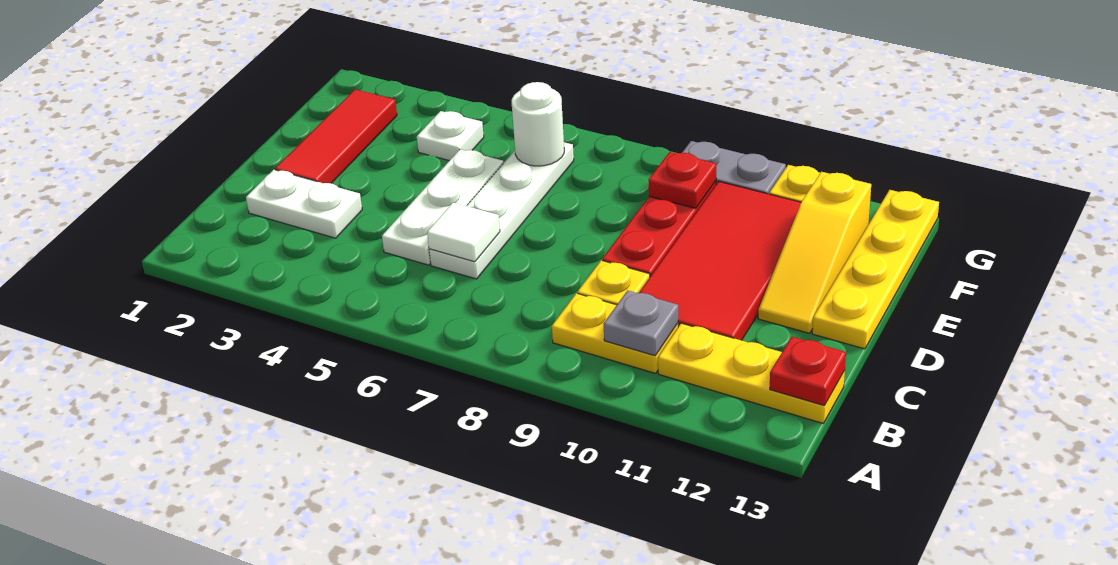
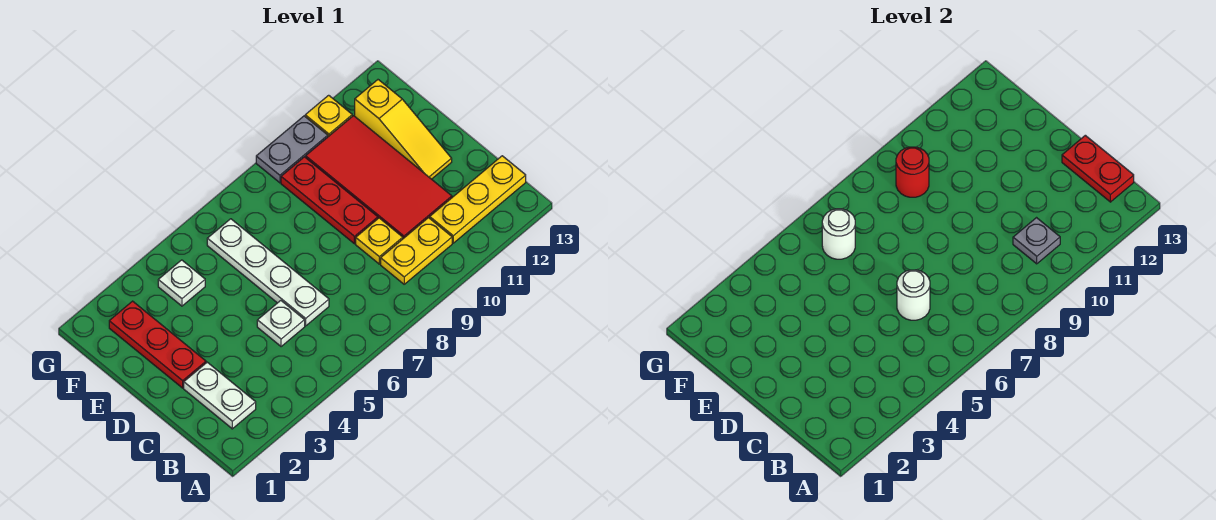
red plate B13 level 2 -> red plate B13:C13 level 2
white plate C2:C3 level 1 -> white plate B2:C2 level 1
white plate C5:E5 level 1 -> white plate C5 level 1
white tile C6 level 2 -> white round brick C6 level 2
red tile D2:F2 level 1 -> red plate D2:F2 level 1
yellow plate D13:G13 level 1 -> none
red plate F9 level 2 -> red round brick F9 level 2

